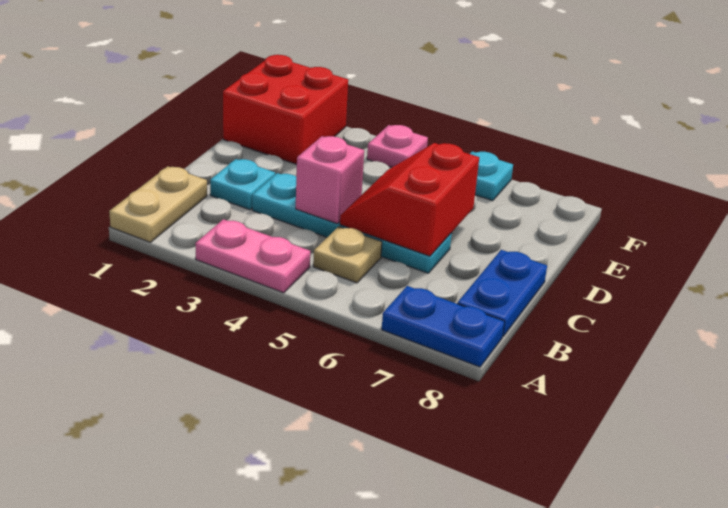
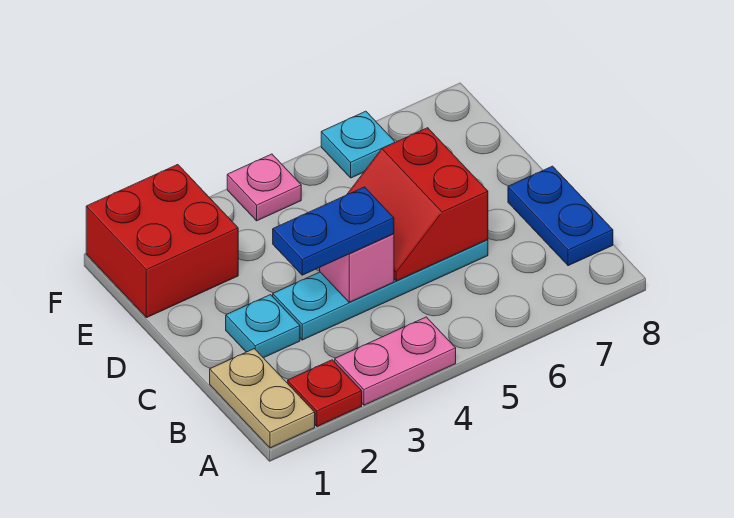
none -> red plate A2 level 1
blue plate A7:A8 level 1 -> blue plate C3:C4 level 3
tan plate B5 level 1 -> none

